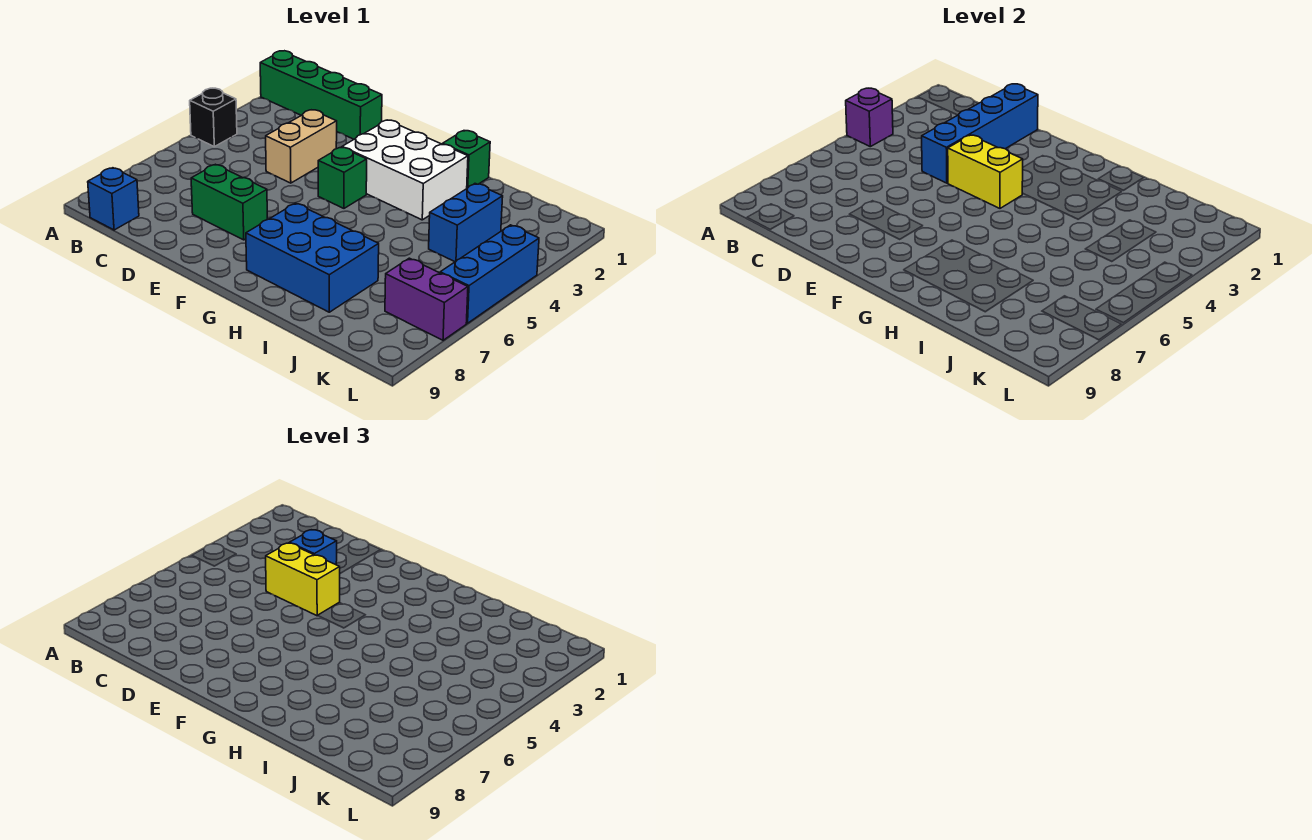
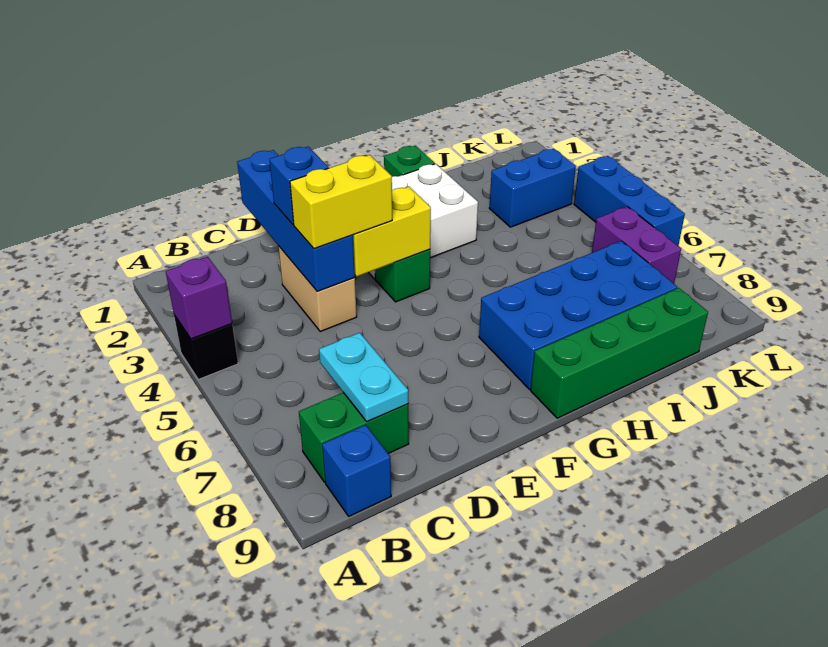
green brick A1:D1 level 1 -> green brick G9:J9 level 1
none -> cyan plate C7:C8 level 2
green brick D7:E7 level 1 -> green brick B8:C8 level 1
blue brick G7:I8 level 1 -> blue brick G7:J8 level 1
blue brick J3:J4 level 1 -> blue brick J3:K3 level 1
purple brick K7:L7 level 1 -> purple brick K6:K7 level 1

